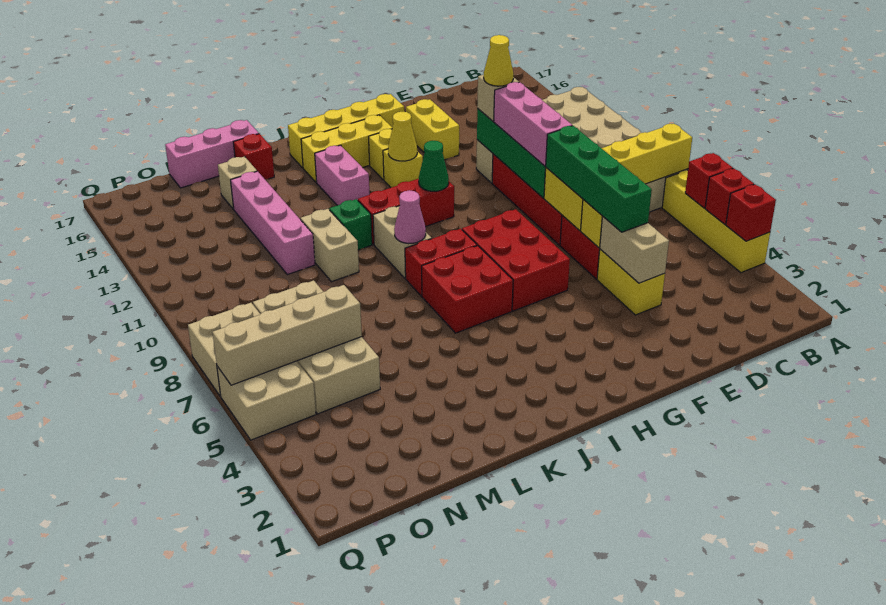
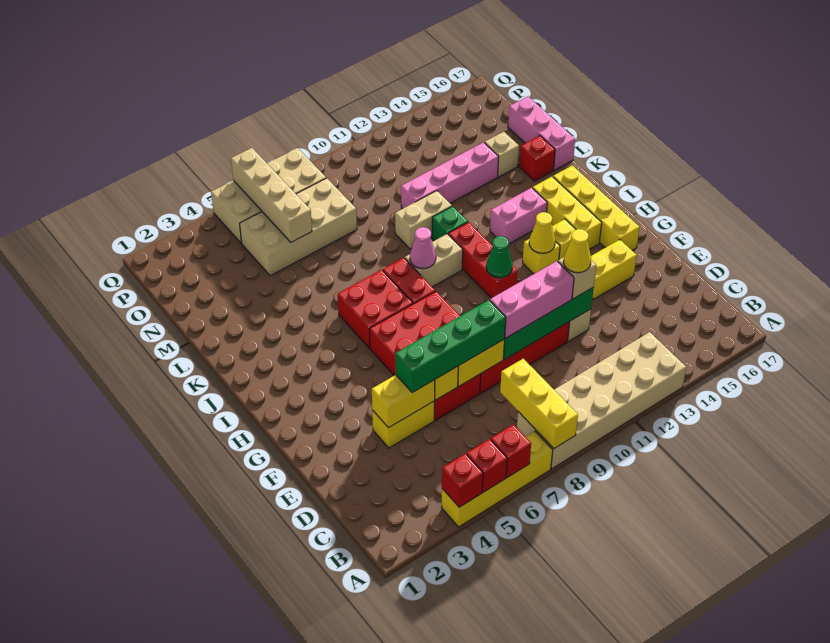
tan brick E4:E5 level 2 -> yellow brick E4:E5 level 2

